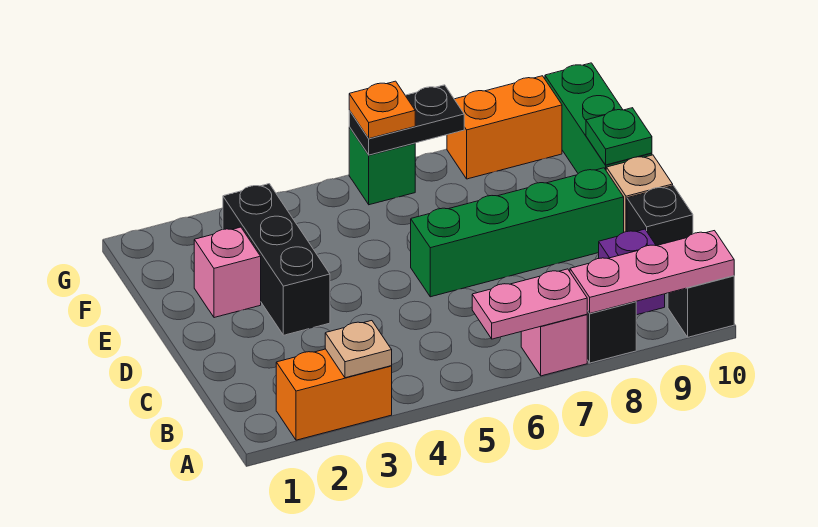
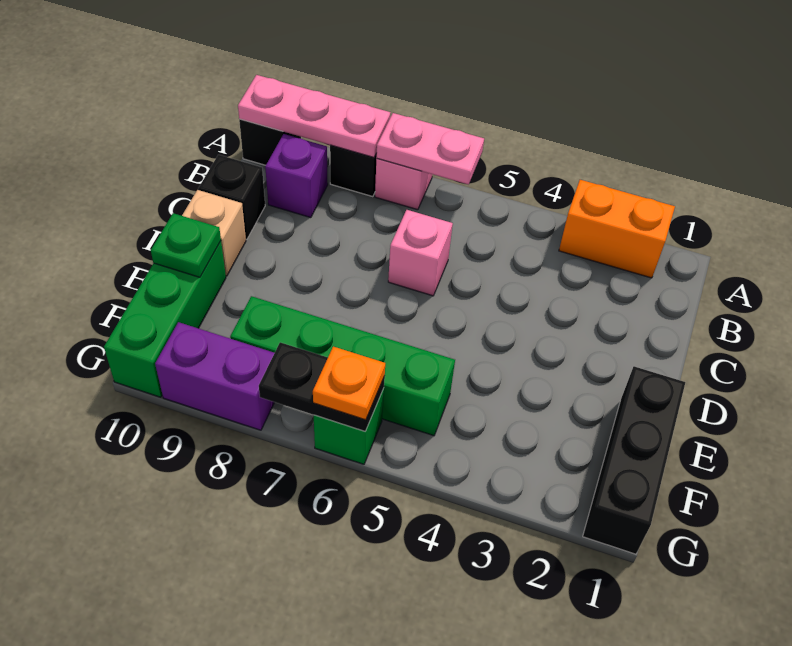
tan plate A3 level 2 -> none
black brick D3:F3 level 1 -> black brick E1:G1 level 1
green brick D6:D9 level 1 -> green brick F5:F8 level 1
pink brick E2 level 1 -> pink brick C6 level 1
orange brick G8:G9 level 1 -> purple brick G8:G9 level 1

